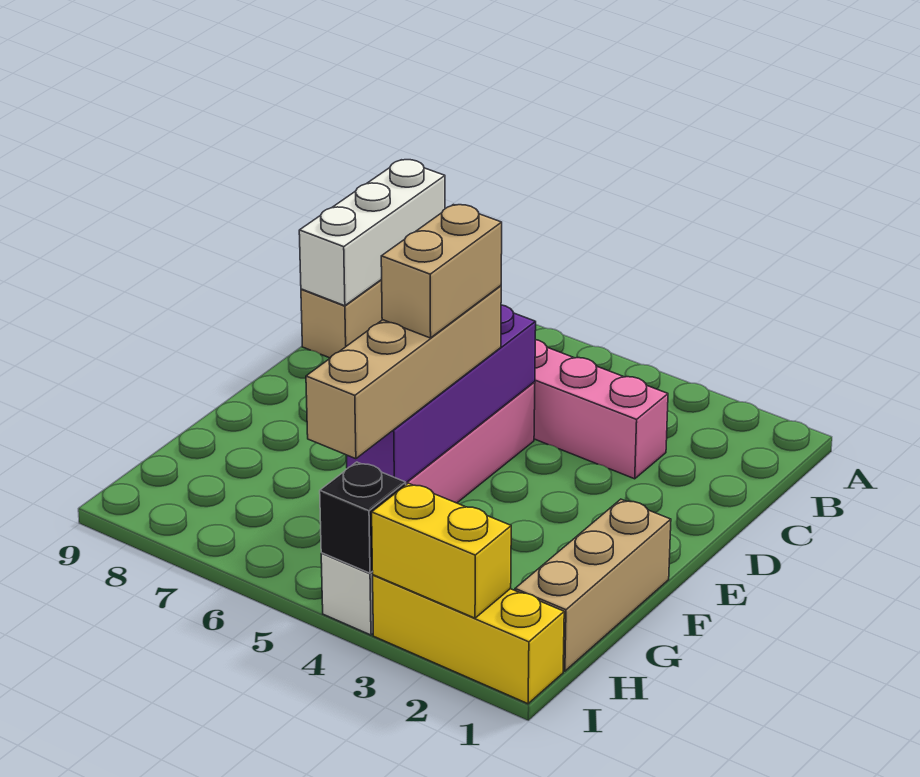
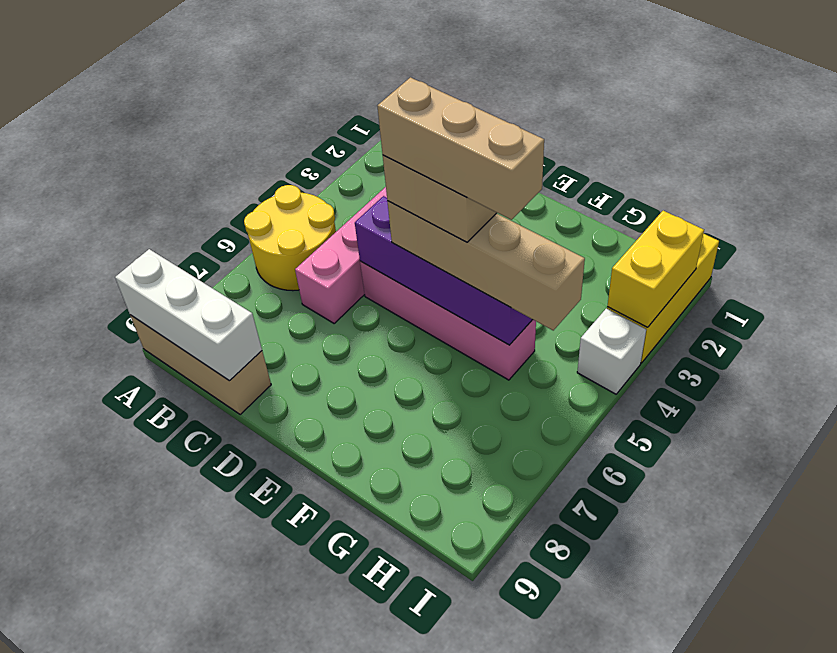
none -> yellow round brick A5:B6 level 1
tan brick F1:H1 level 1 -> tan brick E5:G5 level 5
black brick I4 level 2 -> none

